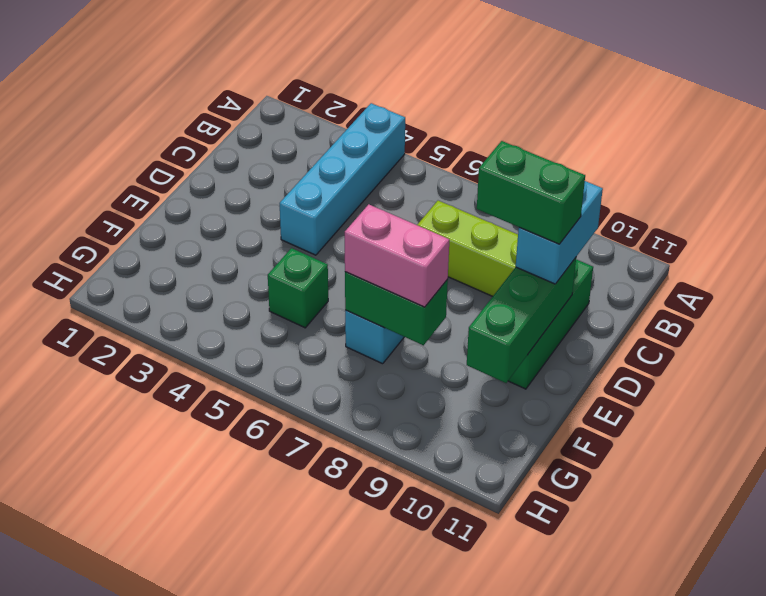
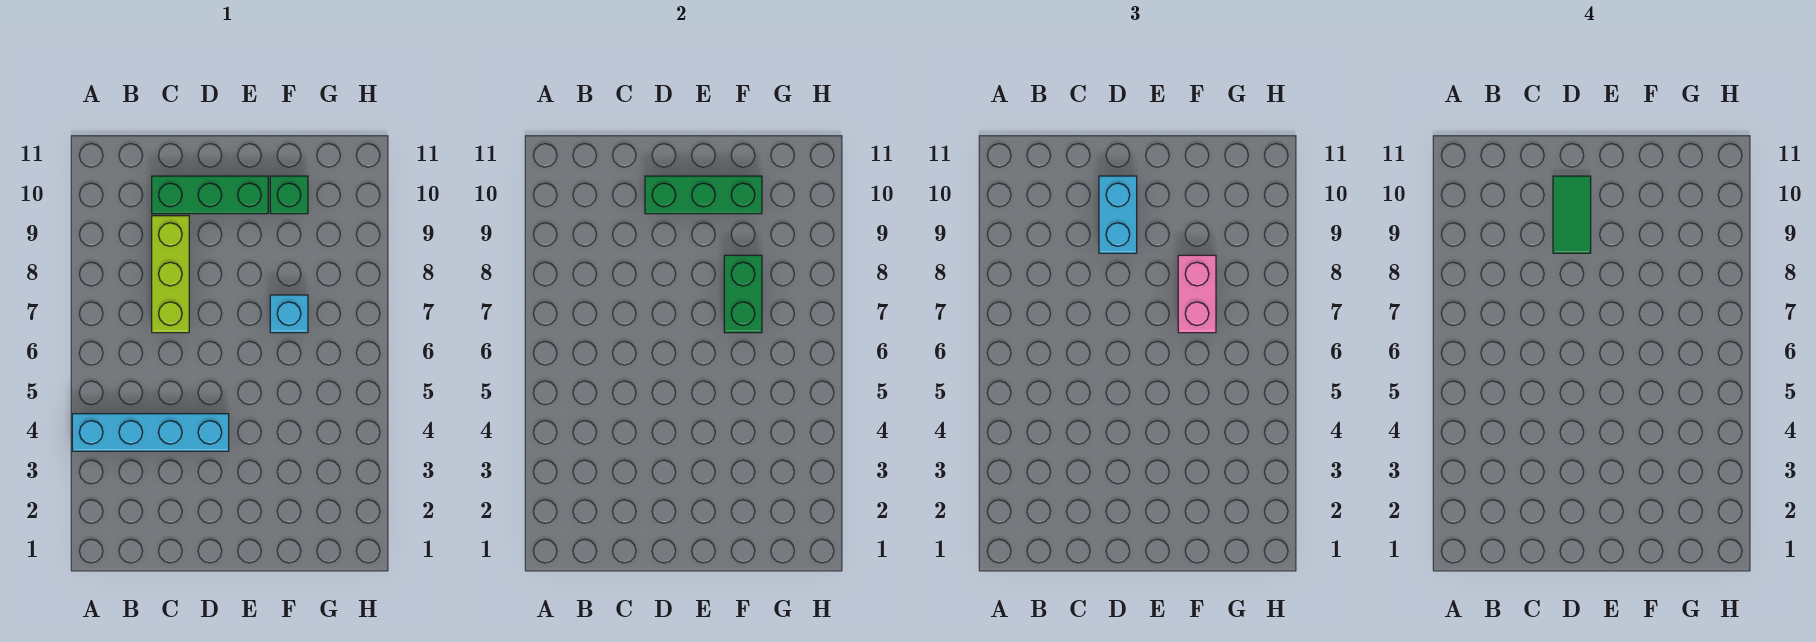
cyan brick C10:D10 level 3 -> cyan brick D9:D10 level 3
green brick D9:D10 level 4 -> green tile D9:D10 level 4
green brick F5 level 1 -> green brick F10 level 1

